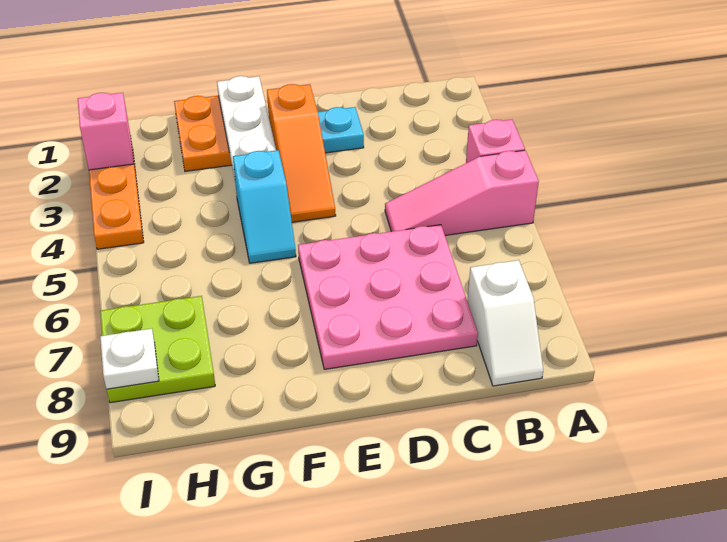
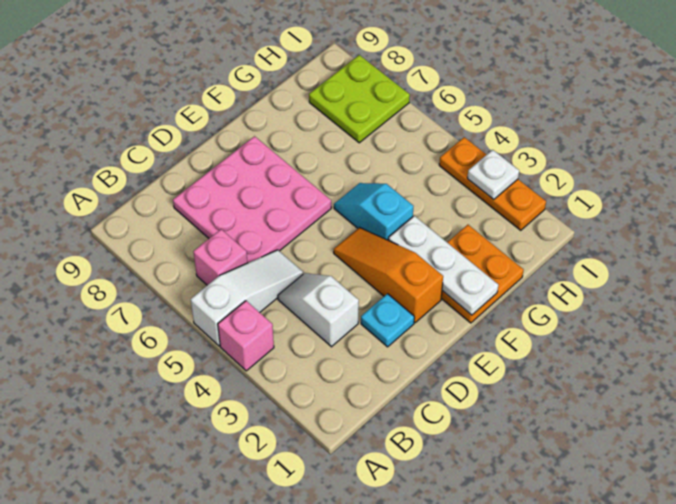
pink slope A5:C5 level 1 top A -> white slope A5:C5 level 1 top A
white slope B8:B9 level 1 top 8 -> white slope C3:C4 level 1 top 3
pink brick I2 level 2 -> pink brick B6 level 1
white plate I8 level 2 -> white plate I3 level 2

